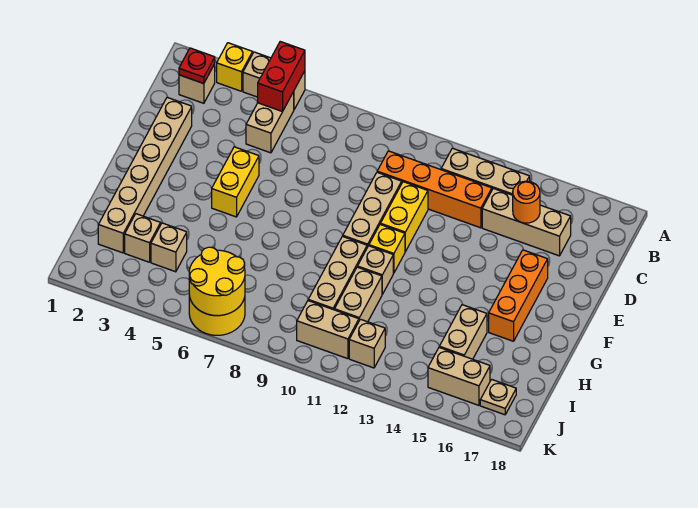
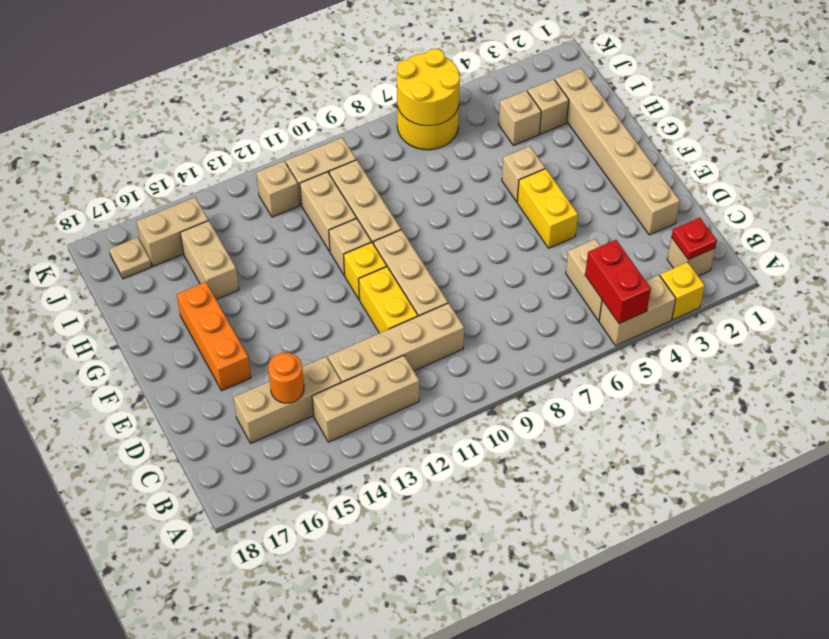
orange brick C10:C13 level 1 -> tan brick C10:C13 level 1
none -> tan brick G5 level 1

